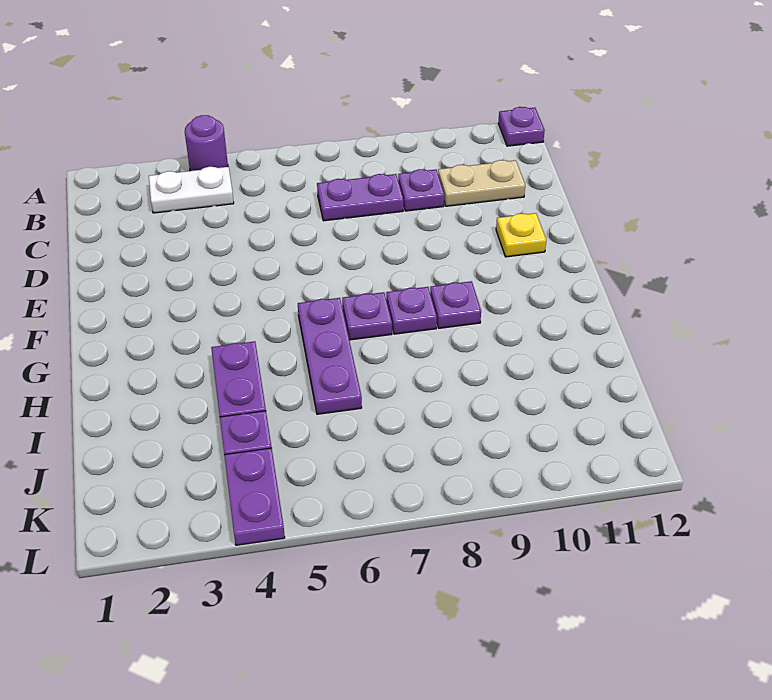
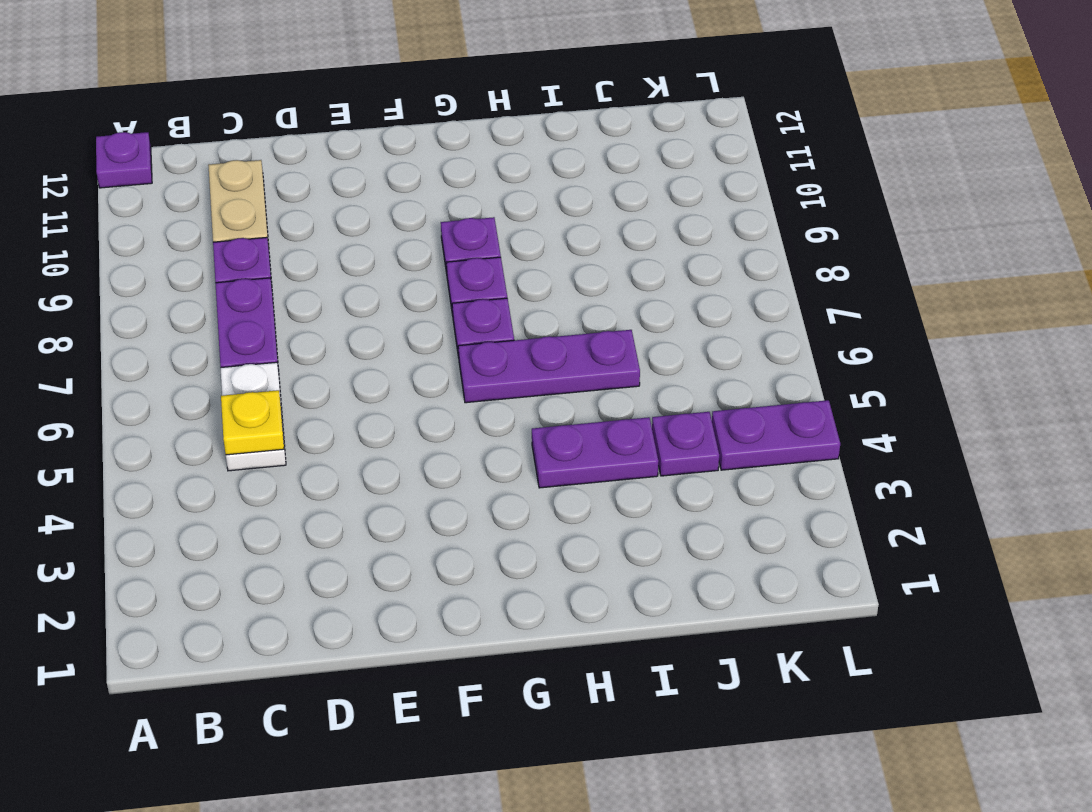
purple round brick A4 level 1 -> none
white plate B3:B4 level 1 -> white plate C5:C6 level 1
yellow plate E11 level 1 -> yellow plate C5 level 2

